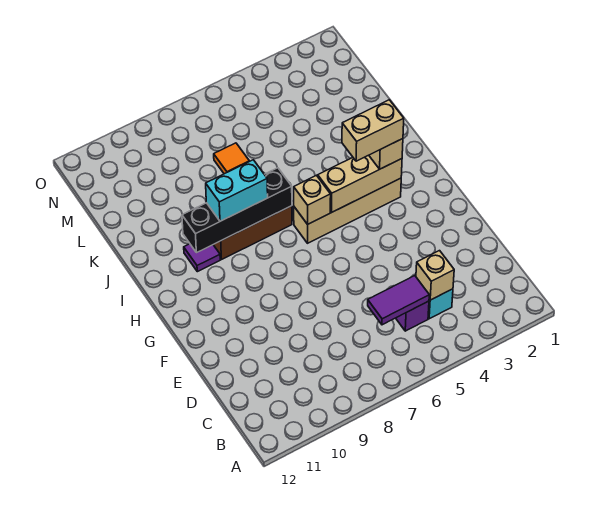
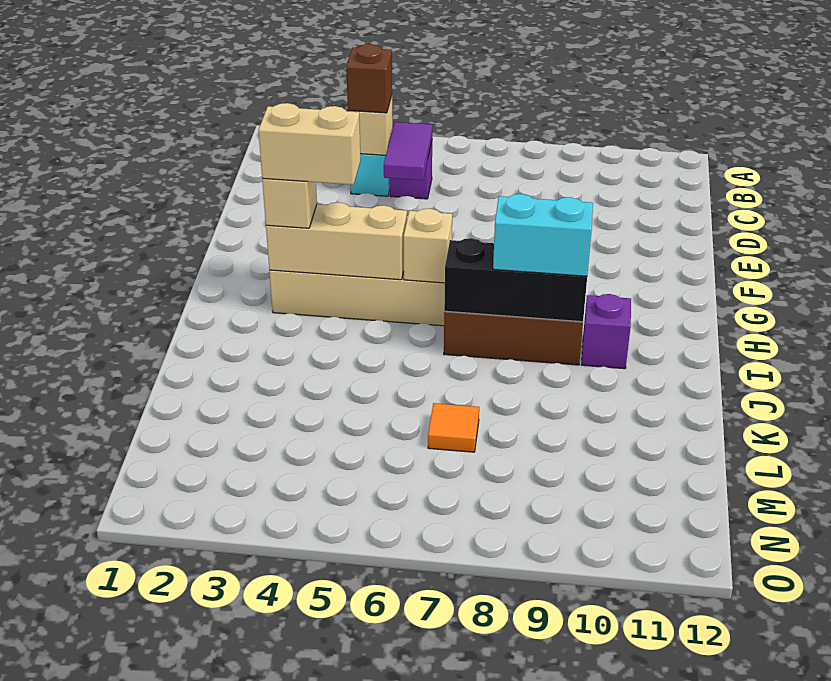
none -> brown brick C4 level 3
purple tile C5:C6 level 2 -> purple tile C5:D5 level 2
black brick I7:I10 level 2 -> black brick I7:I9 level 2
purple tile I10 level 1 -> purple brick I10 level 1

